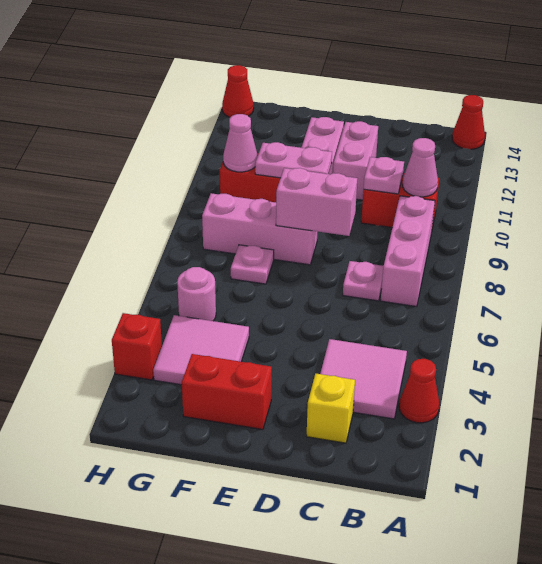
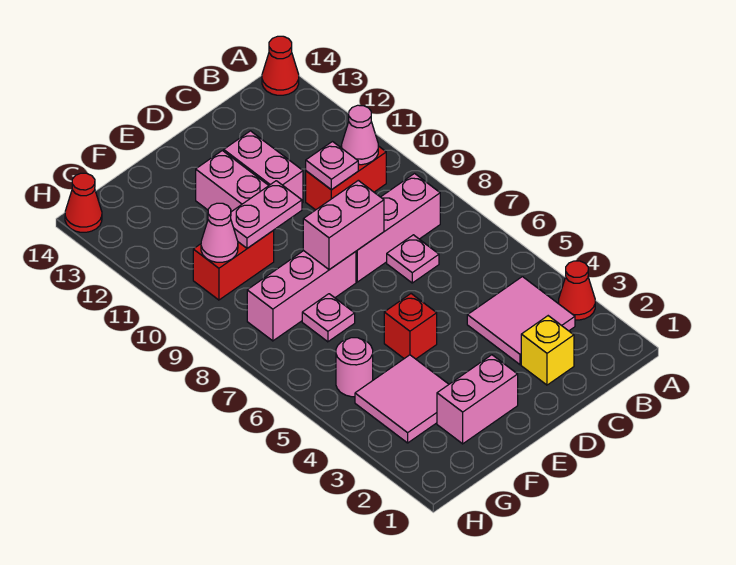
pink brick B7:B9 level 1 -> pink brick B8:D8 level 1
red brick E2:F2 level 1 -> pink brick E2:F2 level 1
red brick H3 level 1 -> red brick E5 level 1

